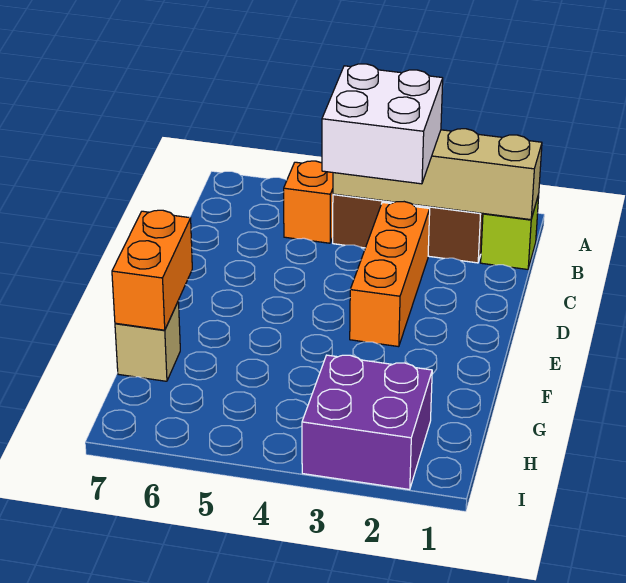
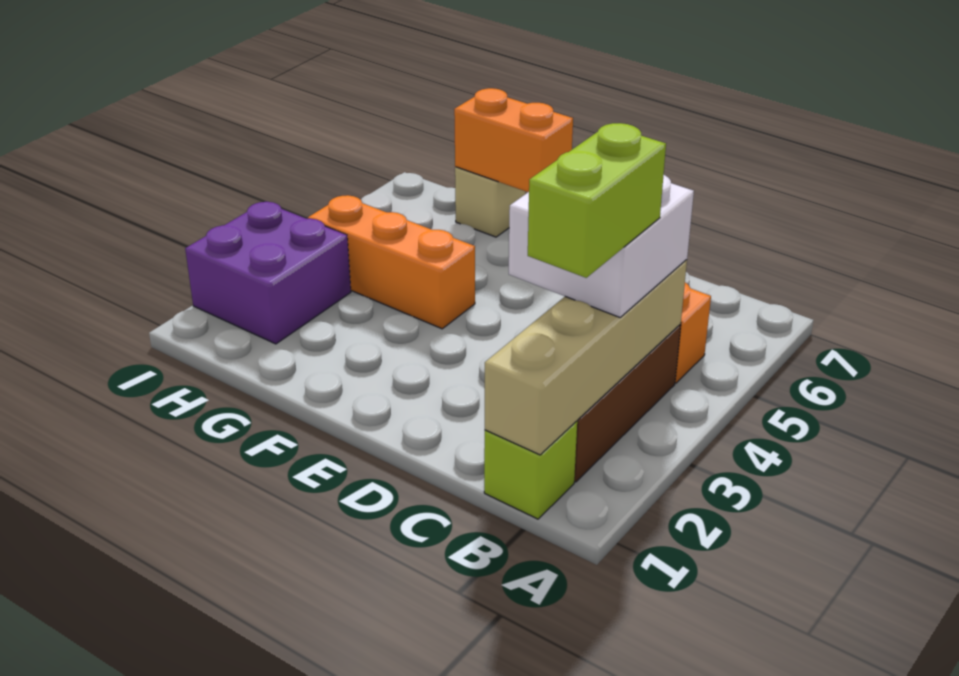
none -> lime brick B2:B3 level 4
orange brick C3:E3 level 1 -> orange brick F4:H4 level 1

